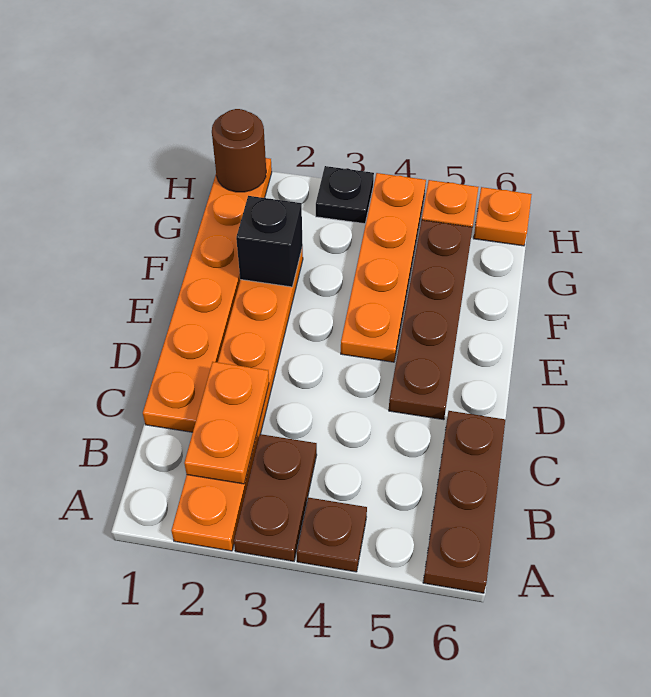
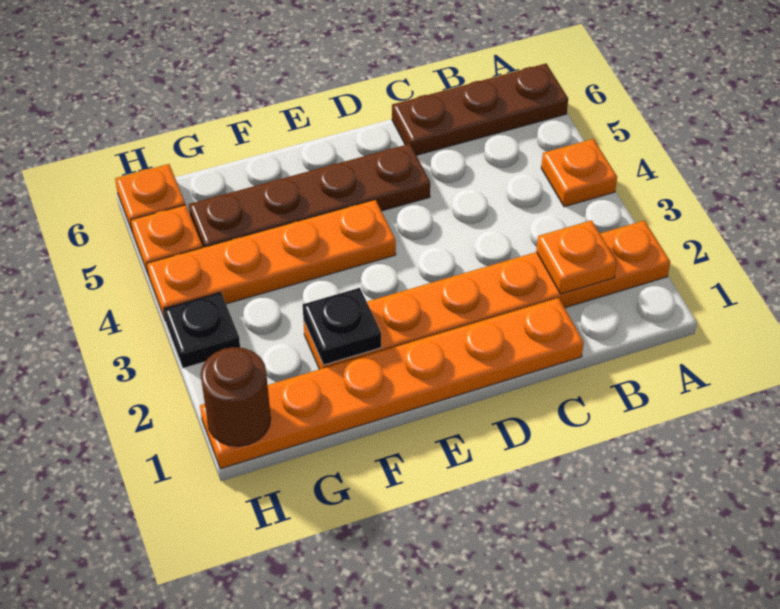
brown plate A3:B3 level 1 -> none
brown plate A4 level 1 -> orange plate A4 level 1
orange plate B2:C2 level 2 -> orange plate B2 level 2
black brick F2 level 2 -> black plate F2 level 2

